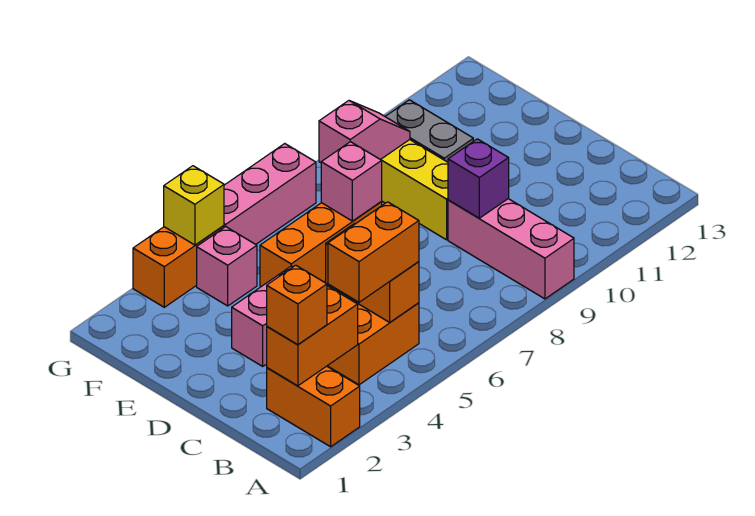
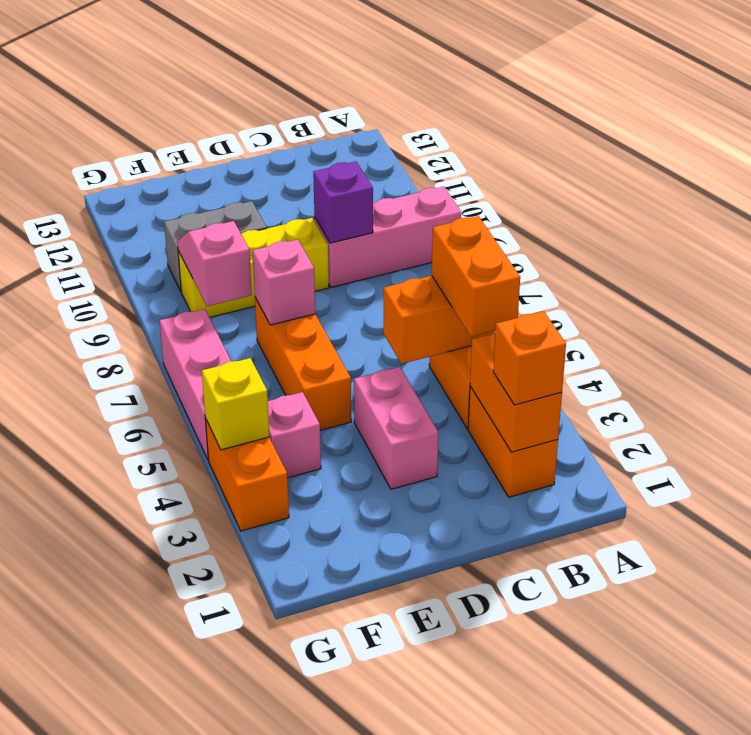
orange brick A2:B2 level 1 -> orange brick B2:B3 level 1

